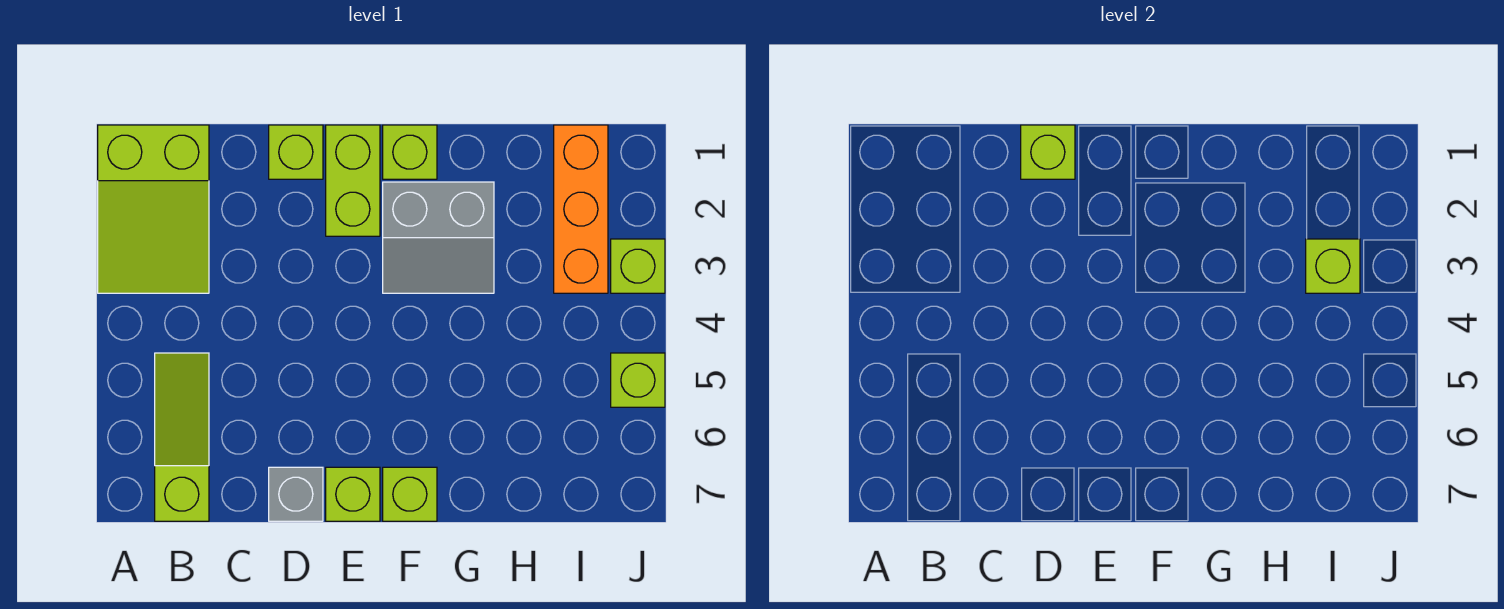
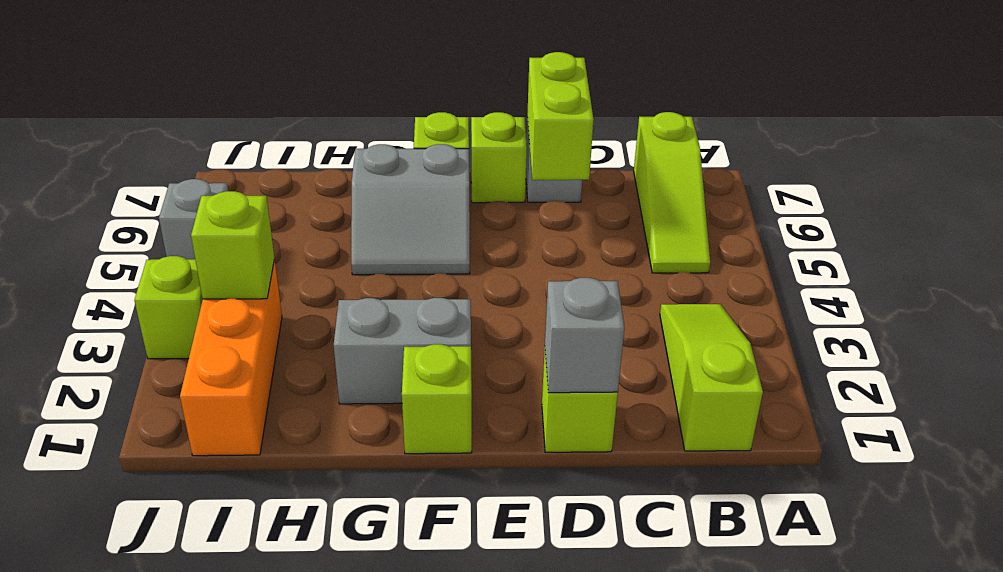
lime slope A1:B3 level 1 top 1 -> lime slope B1:B3 level 1 top 1
lime brick D1 level 2 -> grey brick D1 level 2
lime brick E1:E2 level 1 -> lime brick D6:D7 level 2
none -> grey slope F5:G6 level 1 top 6
lime brick J5 level 1 -> grey brick J5 level 1

